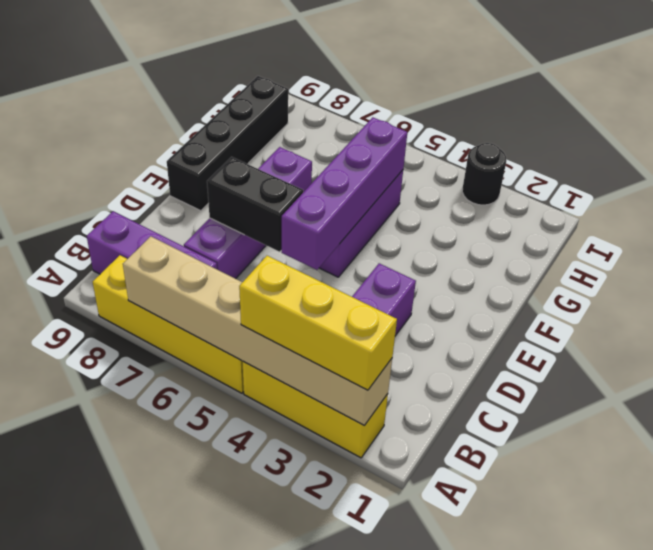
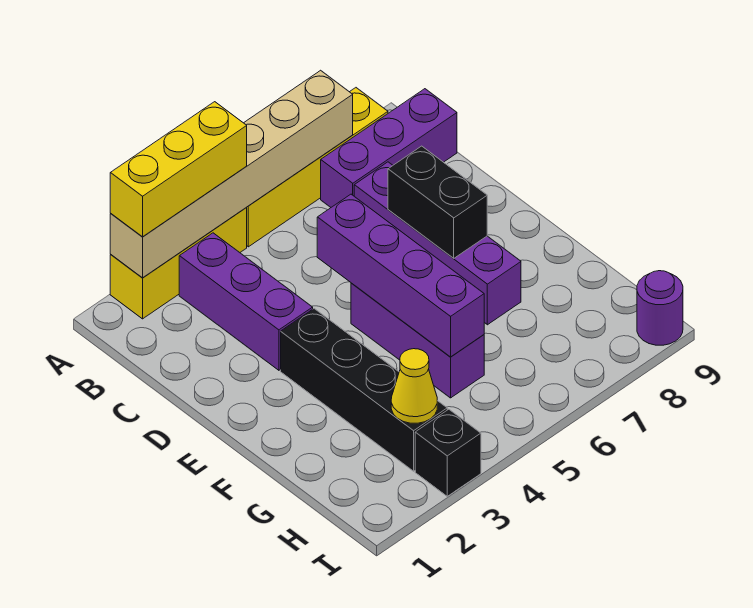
black brick D6:D7 level 2 -> black brick D7:E7 level 2
black brick E9:H9 level 1 -> black brick E3:H3 level 1
none -> yellow cone H3 level 2
black round brick I3 level 1 -> black brick I3 level 1
none -> purple round brick I9 level 1

